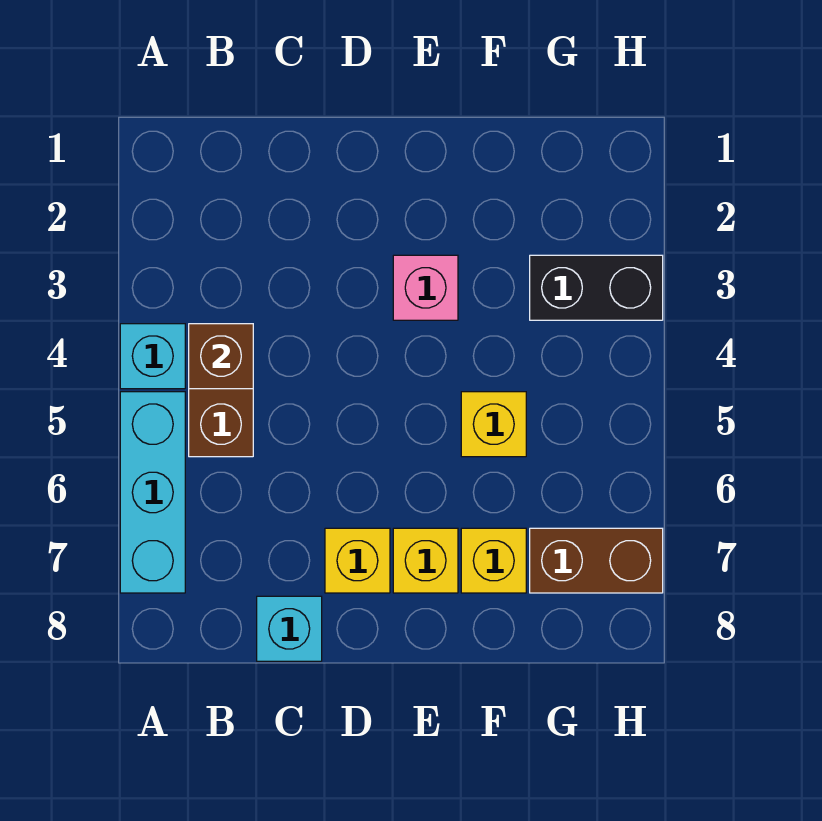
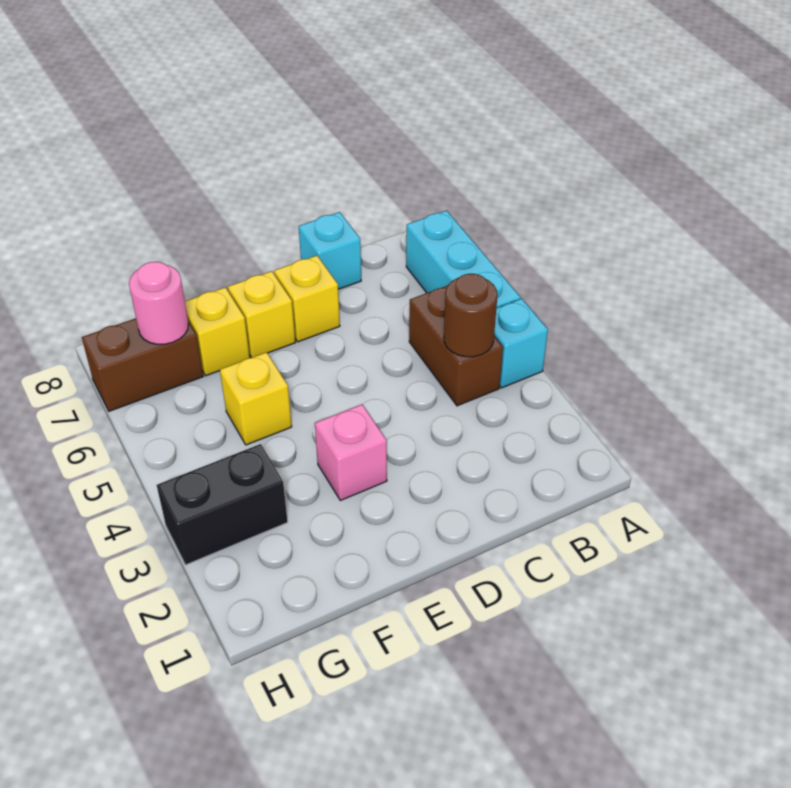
brown brick B4 level 2 -> brown round brick B4 level 2
none -> pink round brick G7 level 2

